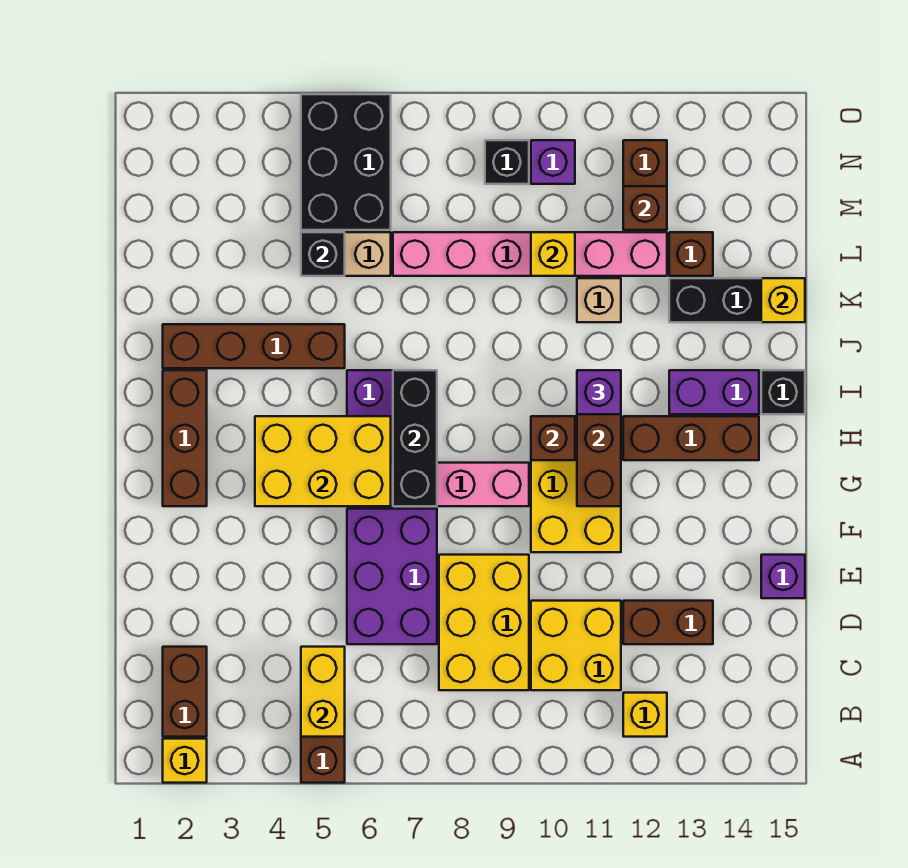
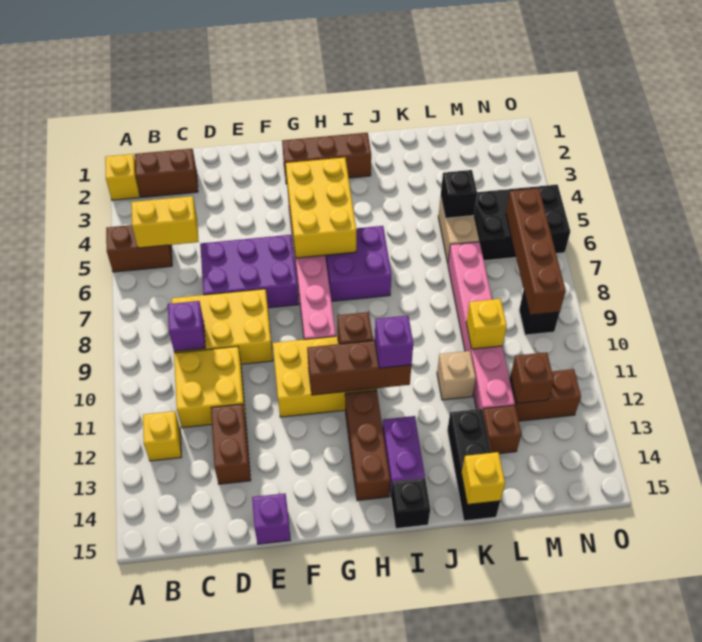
black brick G7:I7 level 2 -> none
brown brick J2:J5 level 1 -> brown brick N6:N9 level 2
purple brick N10 level 1 -> purple brick C9 level 2

